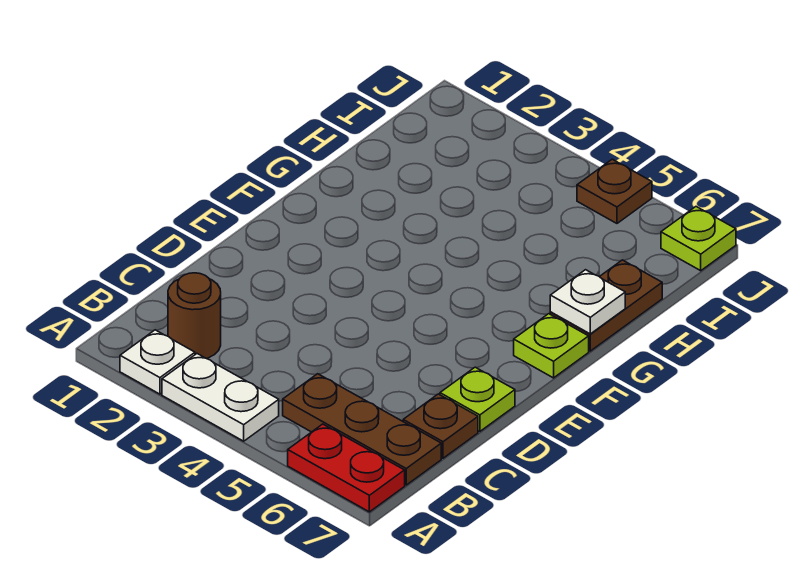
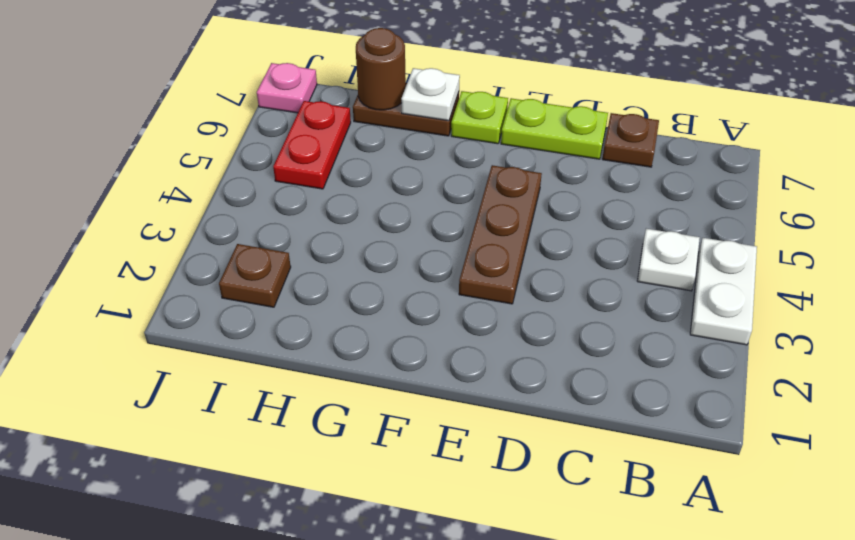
white plate A2 level 1 -> white plate B4 level 1
red plate A6:A7 level 1 -> red plate I5:I6 level 1
brown round brick B2 level 1 -> brown round brick H7 level 2
brown plate B5:B7 level 1 -> brown plate E3:E5 level 1
lime plate D7 level 1 -> lime plate D7:E7 level 1
brown plate J5 level 1 -> brown plate I2 level 1
lime plate J7 level 1 -> pink plate J7 level 1

